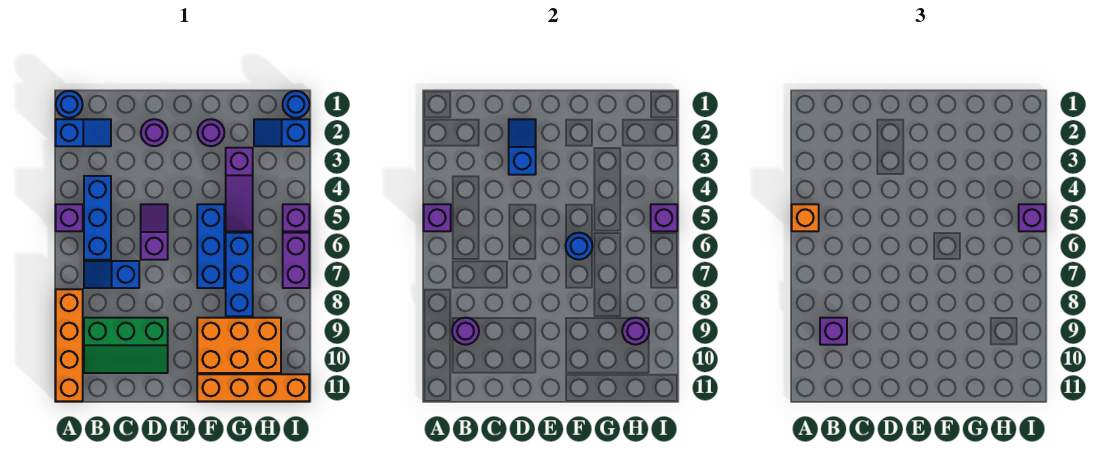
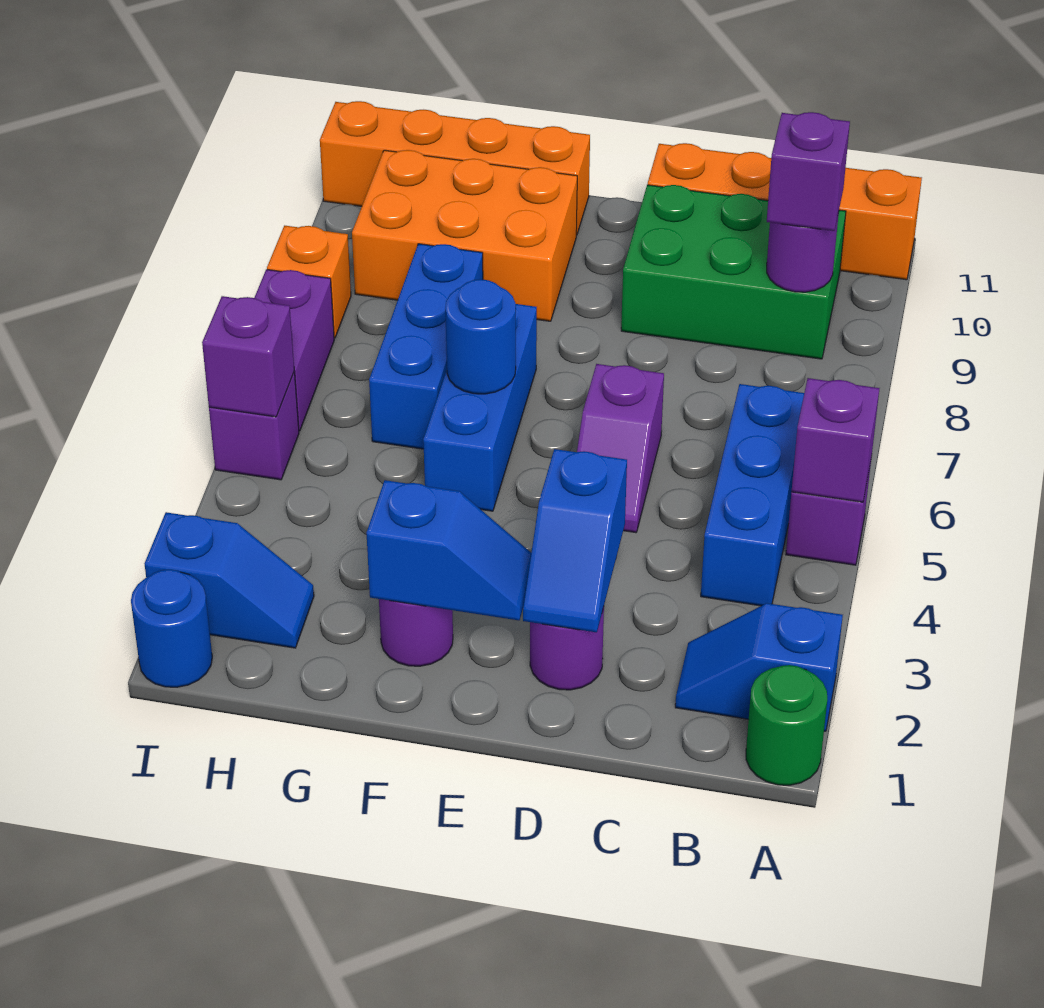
blue round brick A1 level 1 -> green round brick A1 level 1
orange brick A5 level 3 -> orange brick I8 level 1
orange brick A8:A11 level 1 -> orange brick A11:D11 level 1
blue slope B7:C7 level 1 top C -> blue slope E2:F2 level 2 top F
green slope B9:D10 level 1 top 9 -> green brick B9:D10 level 1
purple slope G3:G5 level 1 top 3 -> none
purple round brick H9 level 2 -> none
purple brick I5 level 3 -> none

